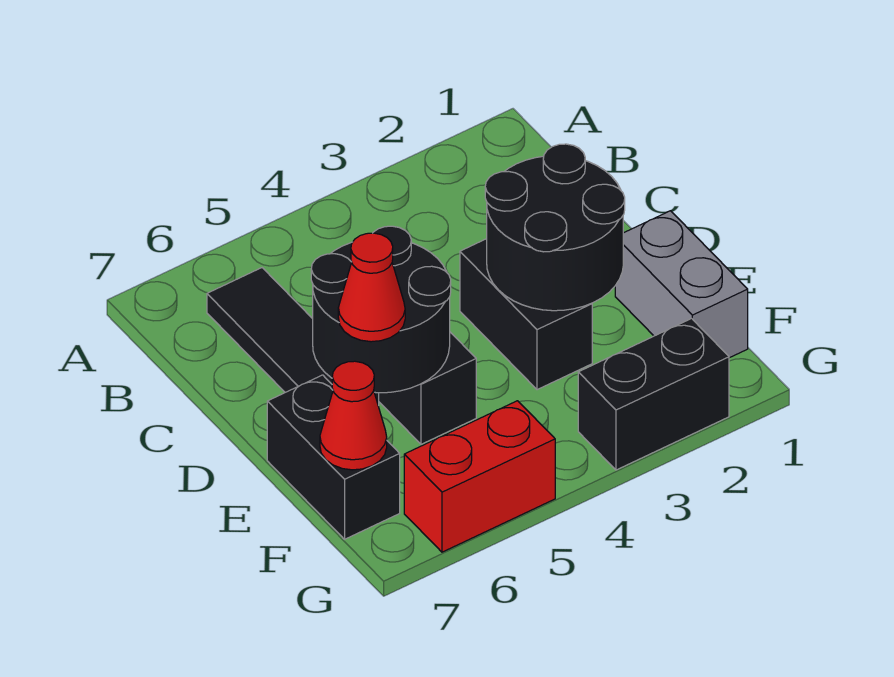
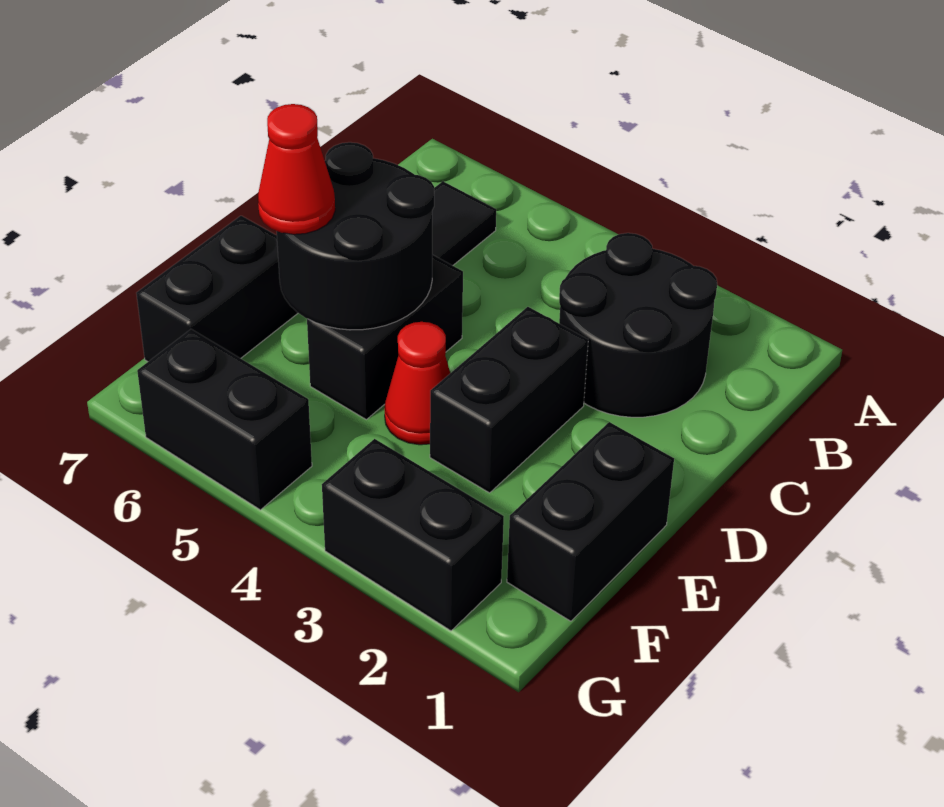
black round brick D2:E3 level 2 -> black round brick B2:C3 level 1
grey brick E1:F1 level 1 -> black brick E1:F1 level 1
red cone F7 level 2 -> red cone E4 level 1
red brick G5:G6 level 1 -> black brick G5:G6 level 1

